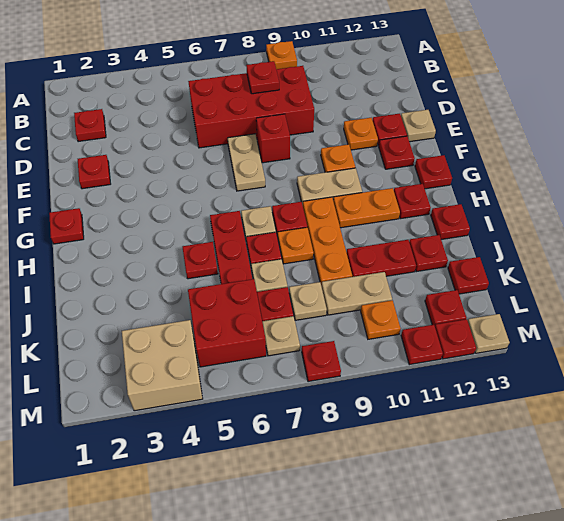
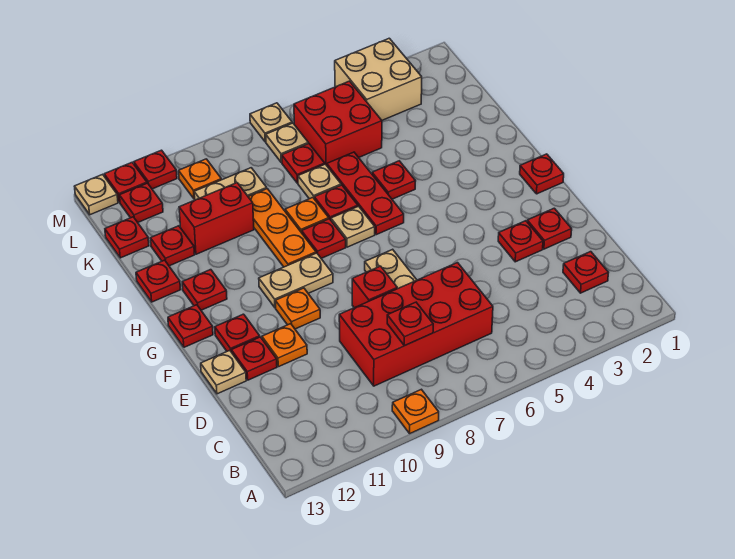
orange plate H10:H11 level 1 -> none
red plate J10:J11 level 1 -> red brick J10:J11 level 1
tan plate K8 level 1 -> tan plate M7 level 1
red plate M8 level 1 -> red plate E3 level 1

